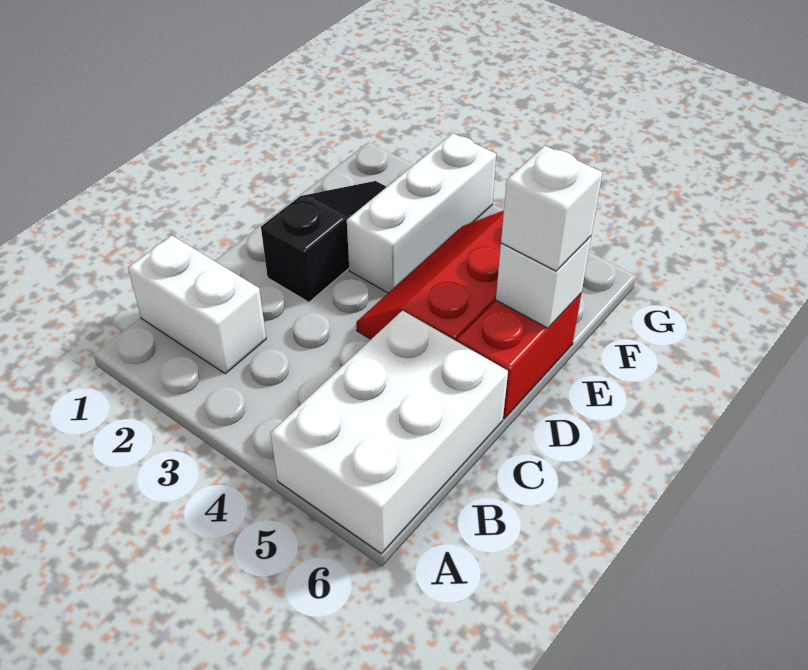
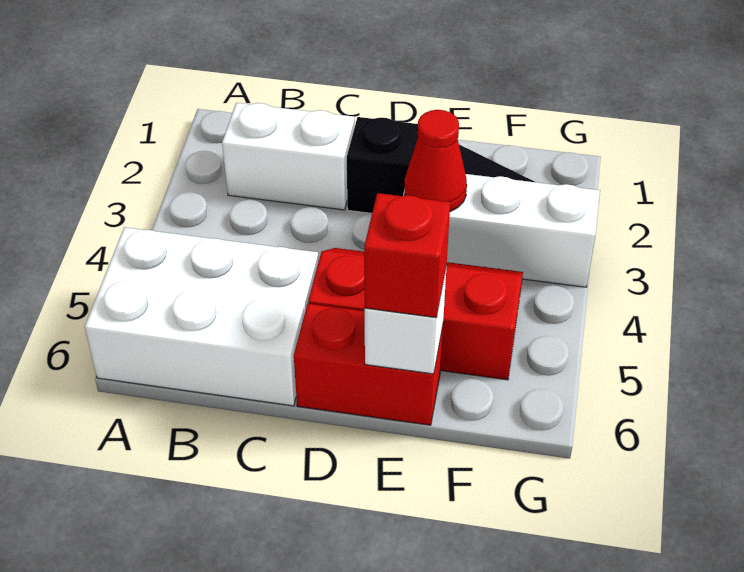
white brick B1:B2 level 1 -> white brick B2:C2 level 1
none -> red cone E3 level 2
white brick E6 level 3 -> red brick E6 level 3

